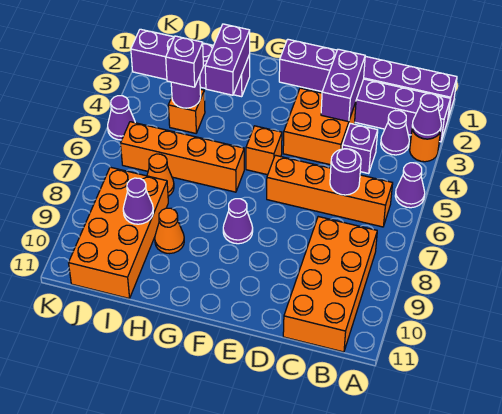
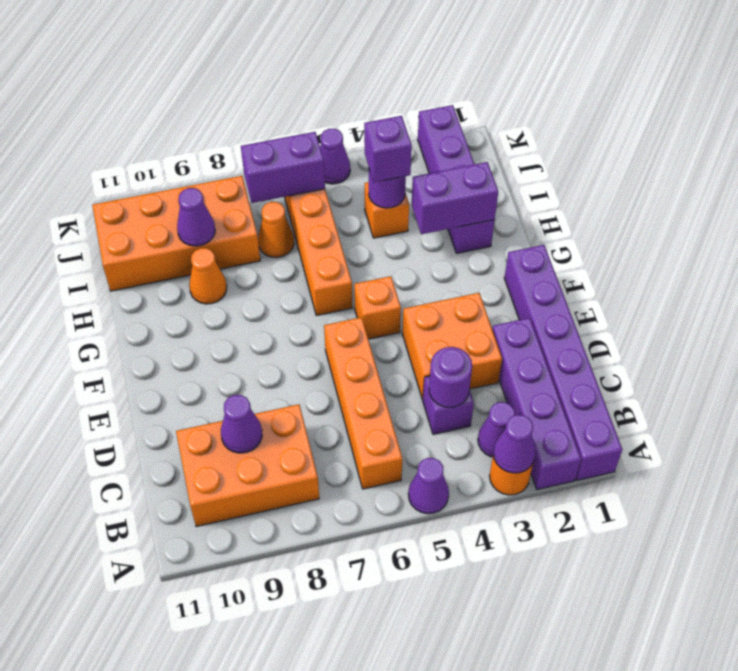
orange brick B8:C11 level 1 -> orange brick B8:C10 level 1
purple round brick C6 level 2 -> purple round brick C4 level 2
purple brick D2:D3 level 2 -> purple brick J6:J7 level 2
purple cone F8 level 1 -> purple cone C9 level 2

